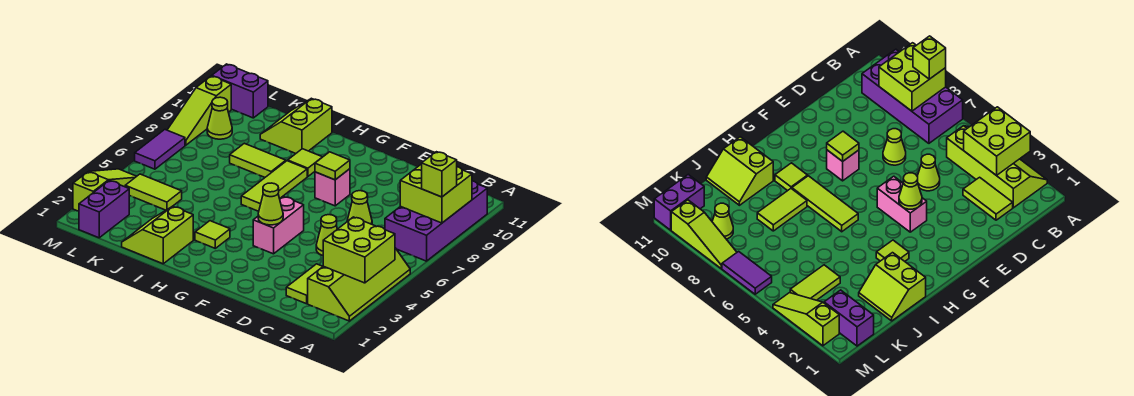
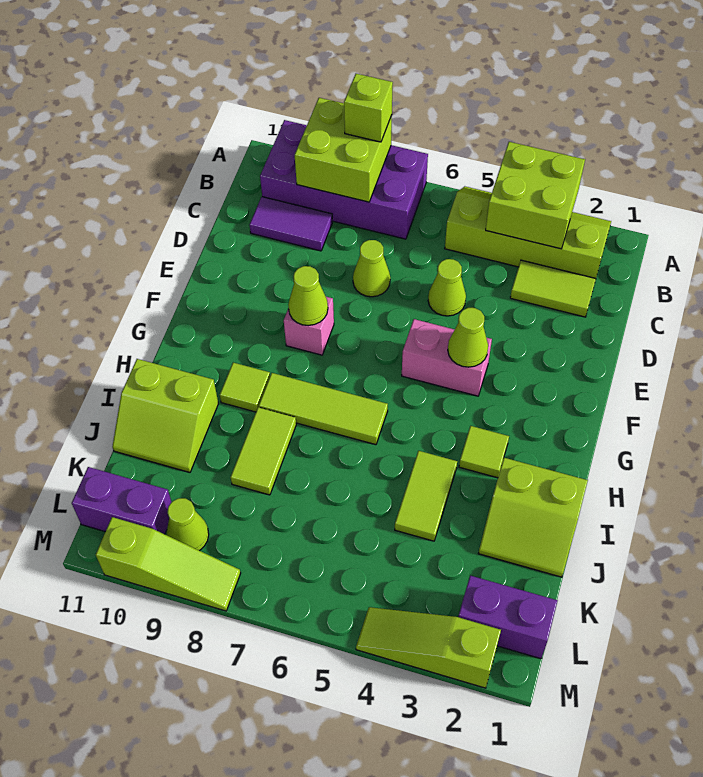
lime tile F8 level 2 -> lime cone F8 level 2
lime tile K4:L4 level 1 -> lime tile I4:J4 level 1
purple brick L11:M11 level 1 -> purple brick L10:L11 level 1
purple tile M6:M7 level 1 -> purple tile C9:C10 level 1

